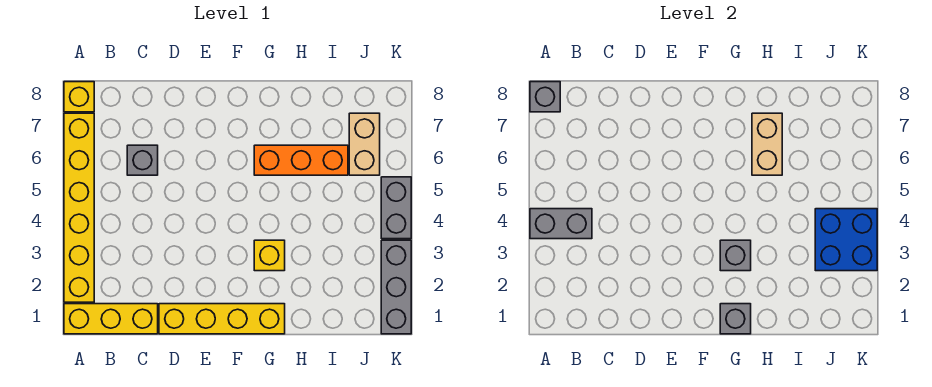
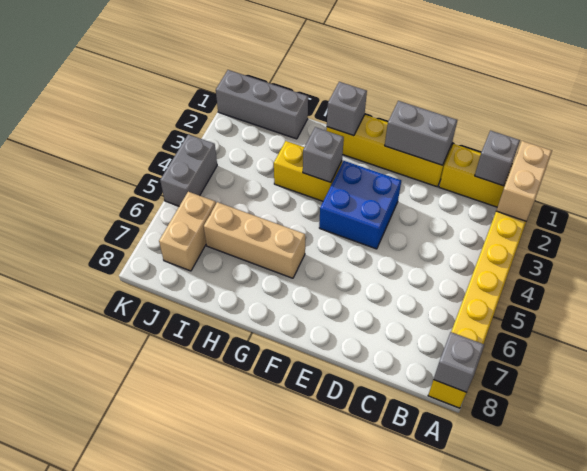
grey brick A4:B4 level 2 -> grey brick D1:E1 level 2
grey brick C6 level 1 -> grey brick B1 level 2
yellow brick G3 level 1 -> yellow brick G3:H3 level 1
orange brick G6:I6 level 1 -> tan brick G6:I6 level 1
tan brick H6:H7 level 2 -> tan brick A1:A2 level 2
blue brick J3:K4 level 2 -> blue brick E3:F4 level 1
grey brick K1:K3 level 1 -> grey brick I1:K1 level 1

